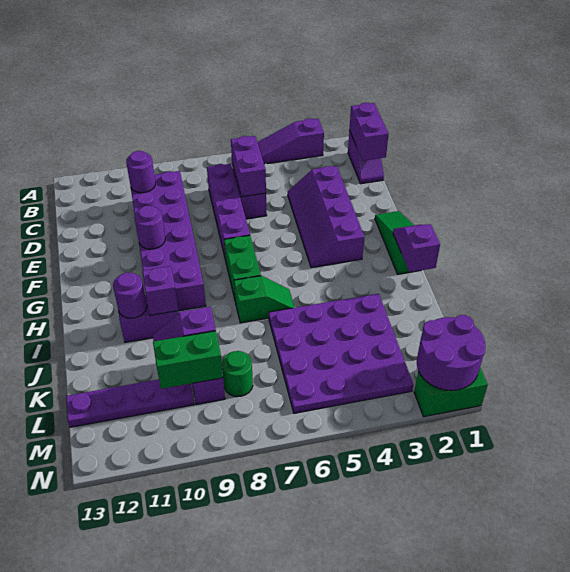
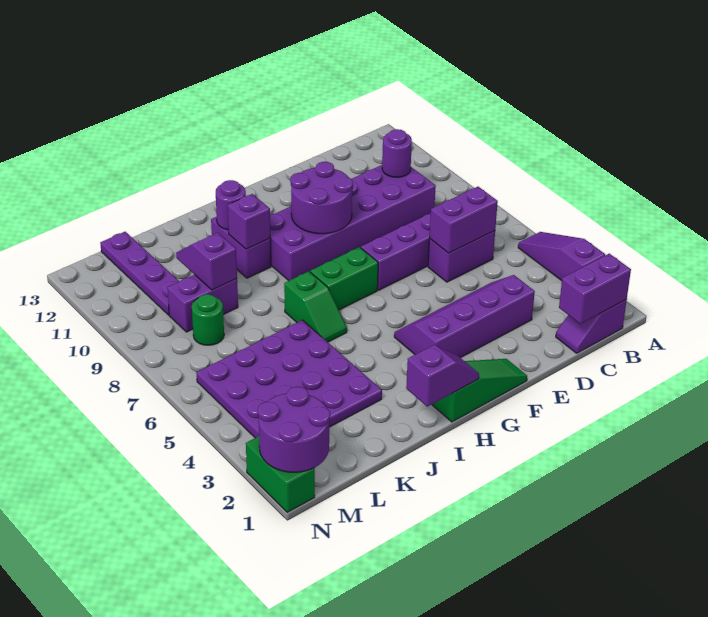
purple round brick F10 level 2 -> purple round brick F9:G10 level 2
green brick L9:L10 level 2 -> none

